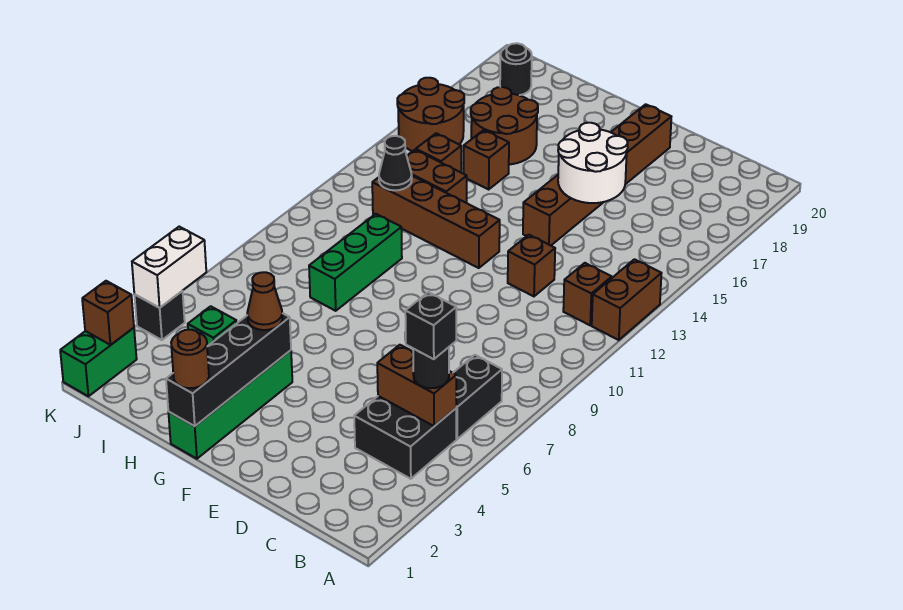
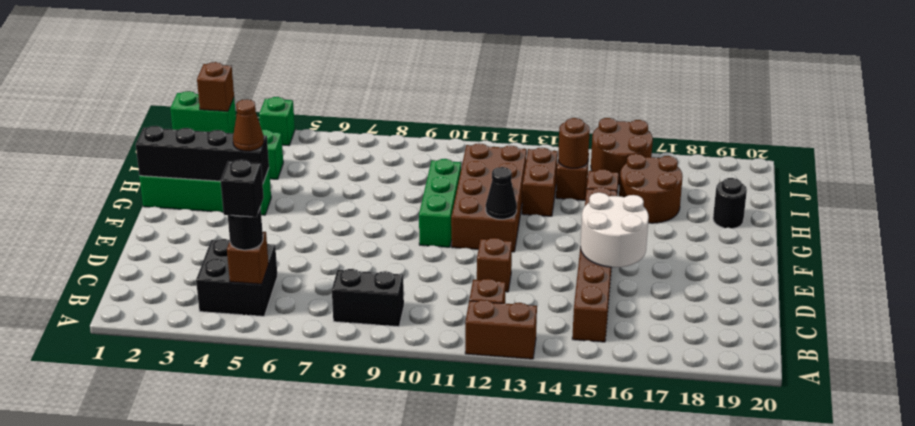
brown brick B5:C5 level 2 -> brown brick B5 level 2
black brick B6:B7 level 1 -> black brick B8:B9 level 1
brown brick E14:E19 level 1 -> brown brick B15:G15 level 1
brown brick F12:I12 level 1 -> brown brick F11:I12 level 1
brown round brick G1 level 3 -> brown round brick I14 level 2
green brick H8:H10 level 1 -> green brick F10:H10 level 1
black cone I12 level 2 -> black cone F12 level 2
black round brick J19 level 1 -> black round brick H19 level 1
black brick K4 level 1 -> green brick K4 level 1
white brick K4:K5 level 2 -> none

